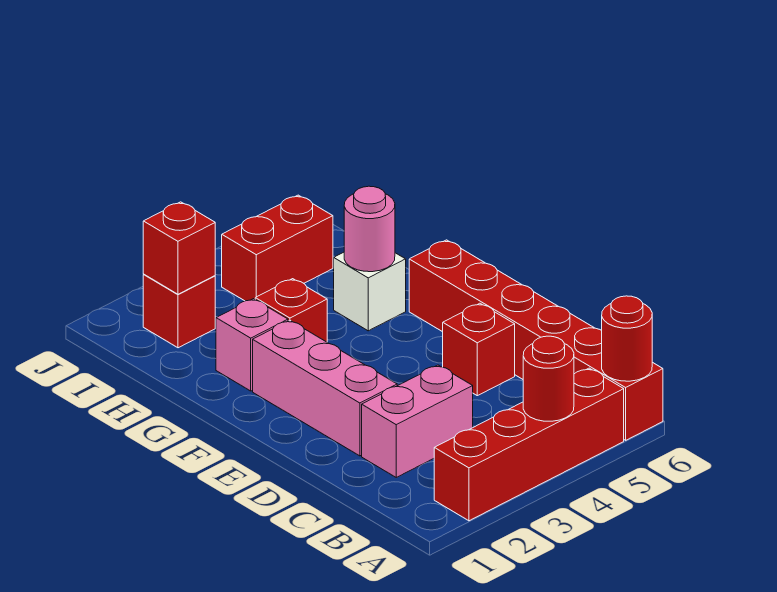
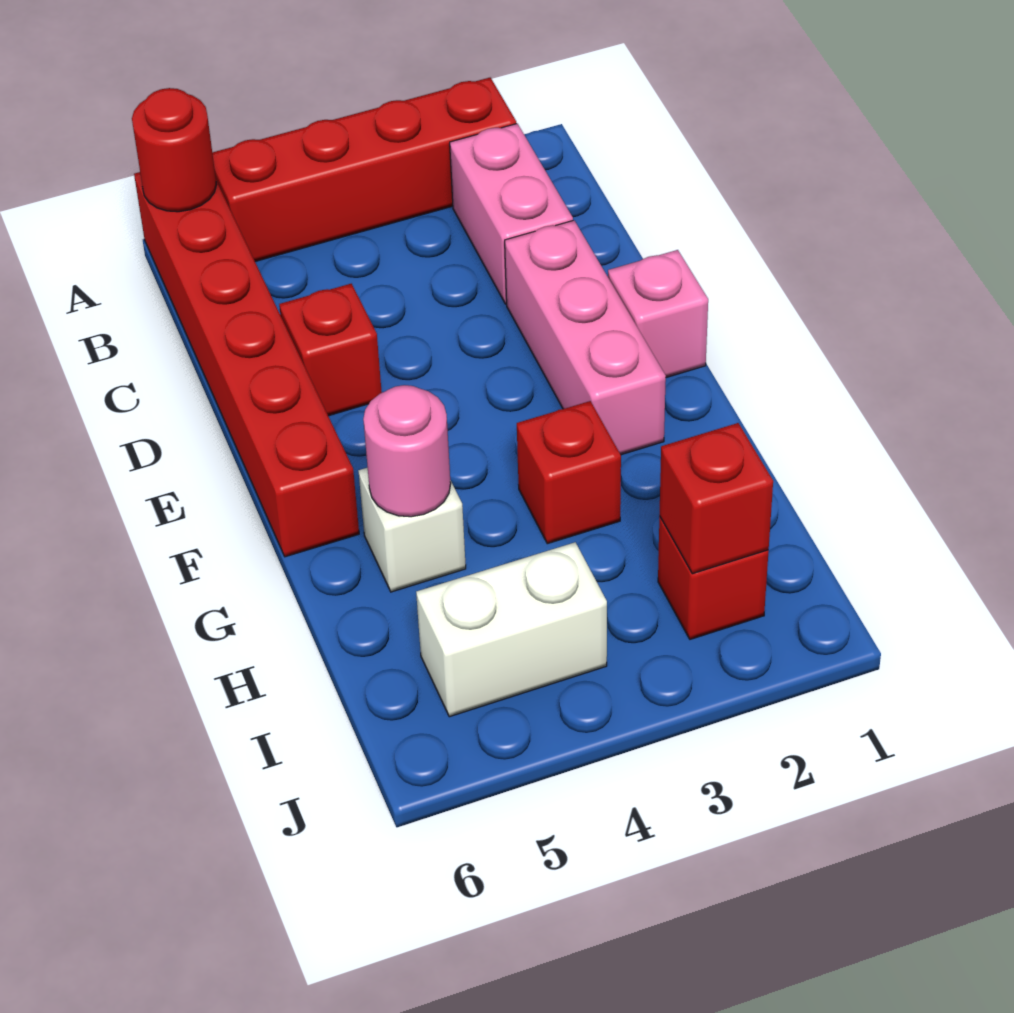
red round brick A4 level 2 -> none
pink brick C2:C3 level 1 -> pink brick B2:C2 level 1
pink brick G2 level 1 -> pink brick E1 level 1
red brick I4:I5 level 1 -> white brick I4:I5 level 1

